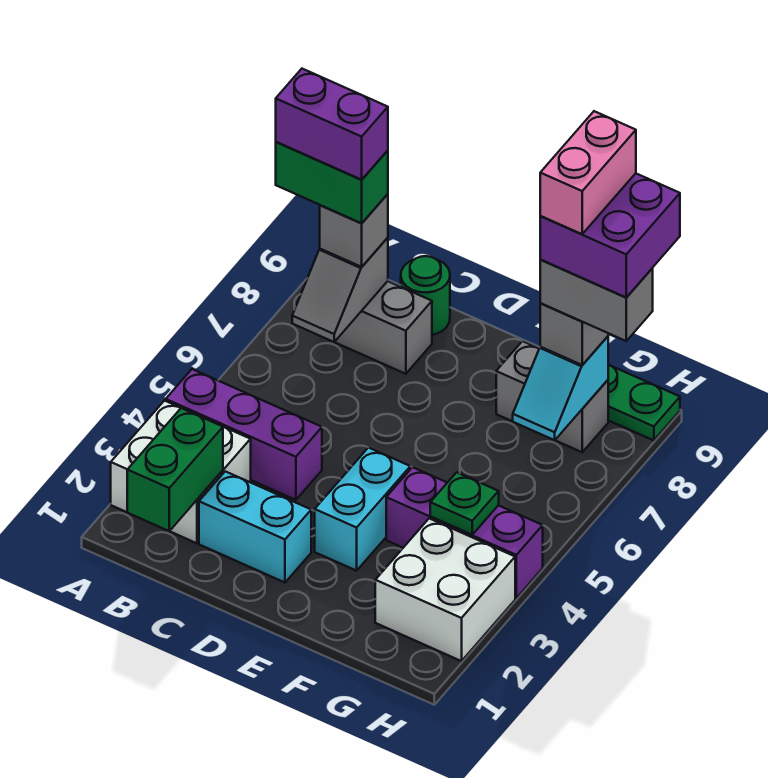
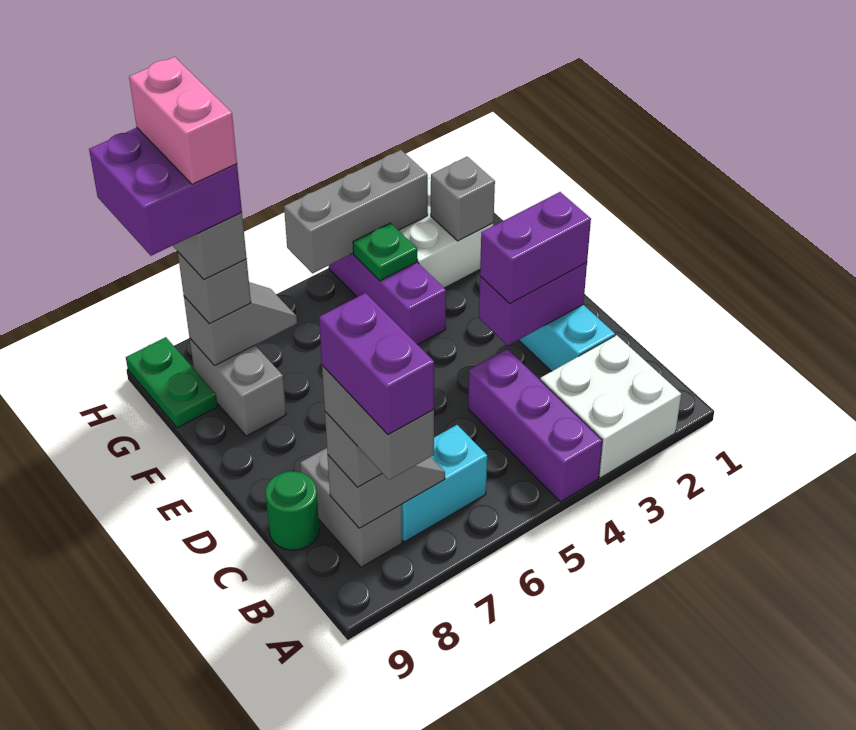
green brick A8:B8 level 4 -> grey brick A8:B8 level 4
green brick B1:B2 level 2 -> none
none -> purple brick D2:D3 level 2
none -> purple brick D2:D3 level 3
cyan brick E3:E4 level 1 -> cyan brick B6:B7 level 1
none -> grey brick G2 level 2
cyan slope G7:G8 level 2 top 8 -> grey slope G7:G8 level 2 top 8
pink brick G8:G9 level 6 -> pink brick G8:H8 level 6
none -> grey brick H3:H5 level 2

